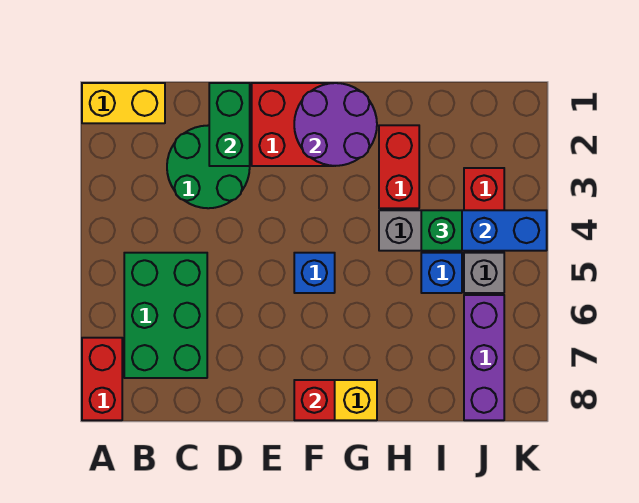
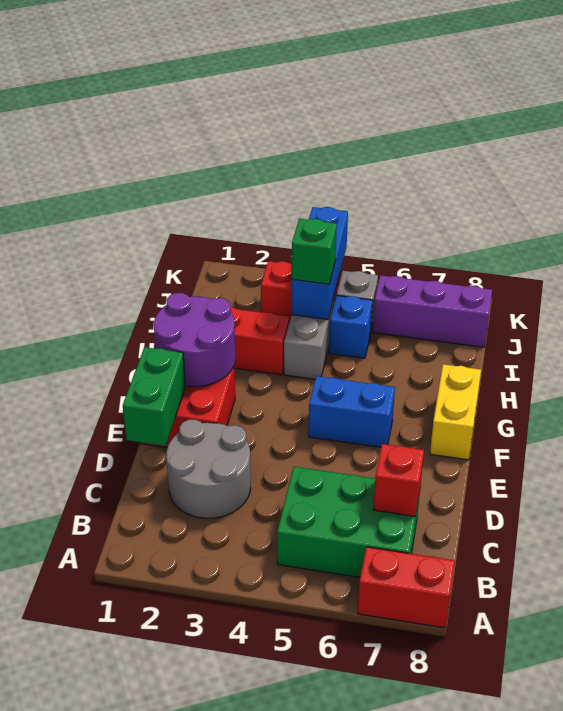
yellow brick A1:B1 level 1 -> none
green round brick C2:D3 level 1 -> grey round brick C2:D3 level 1
green brick D1:D2 level 2 -> green brick D1:E1 level 2
blue brick F5 level 1 -> blue brick F5:F6 level 1
red brick F8 level 2 -> red brick C7 level 2

